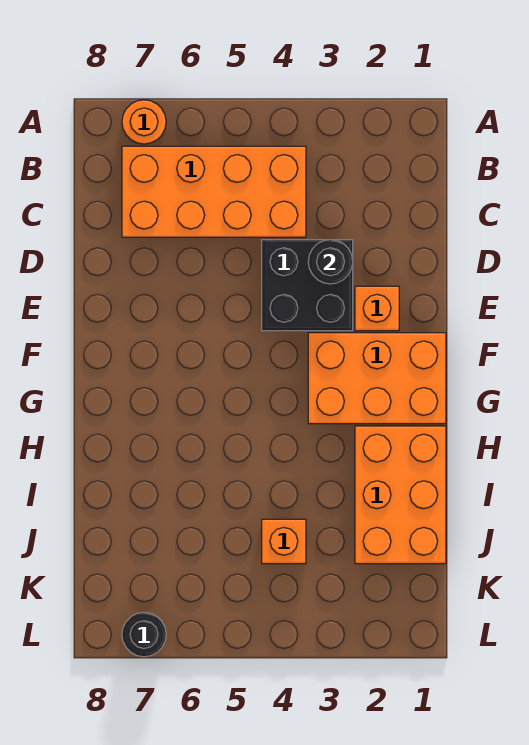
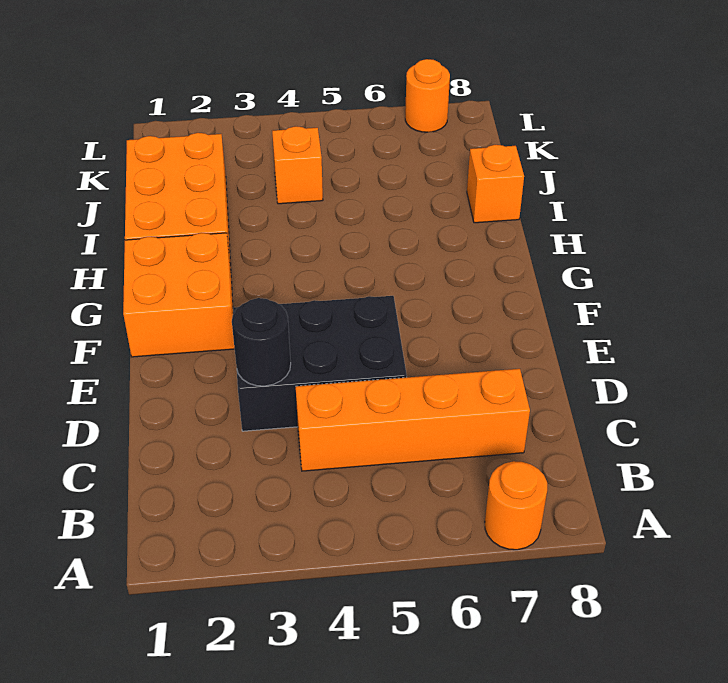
orange brick B4:C7 level 1 -> orange brick C4:C7 level 1
black brick D3:E4 level 1 -> black brick D3:E5 level 1
orange brick E2 level 1 -> orange brick I8 level 1
orange brick F1:G3 level 1 -> orange brick F1:G2 level 1
black round brick L7 level 1 -> orange round brick L7 level 1

